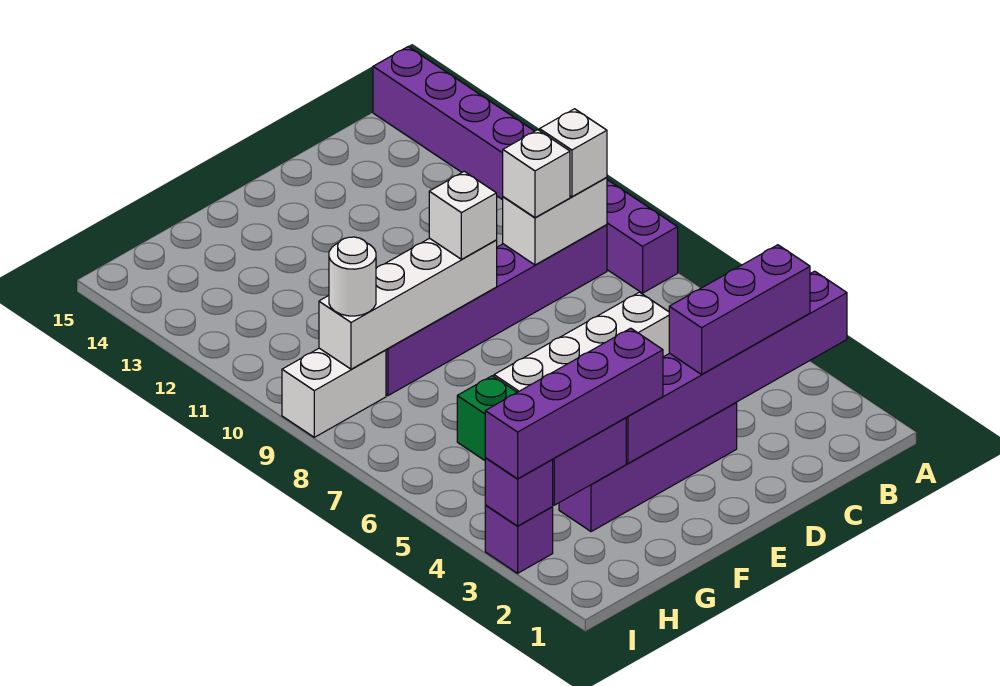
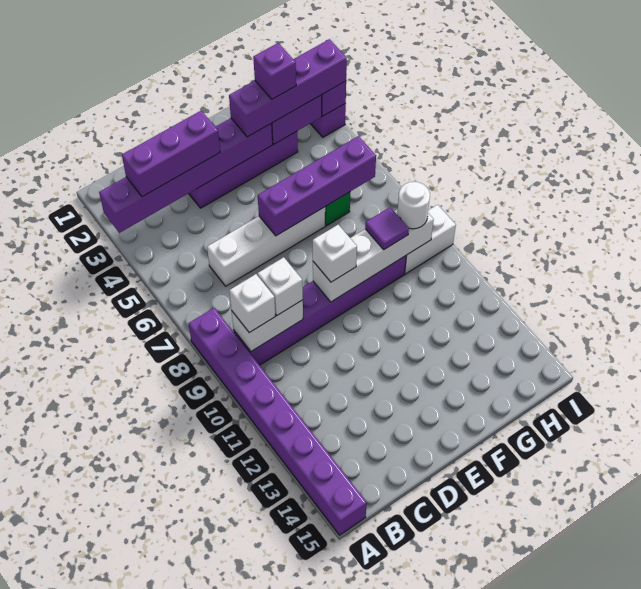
none -> purple brick E6:H6 level 2
none -> purple brick G3 level 4
none -> purple tile G9 level 3

